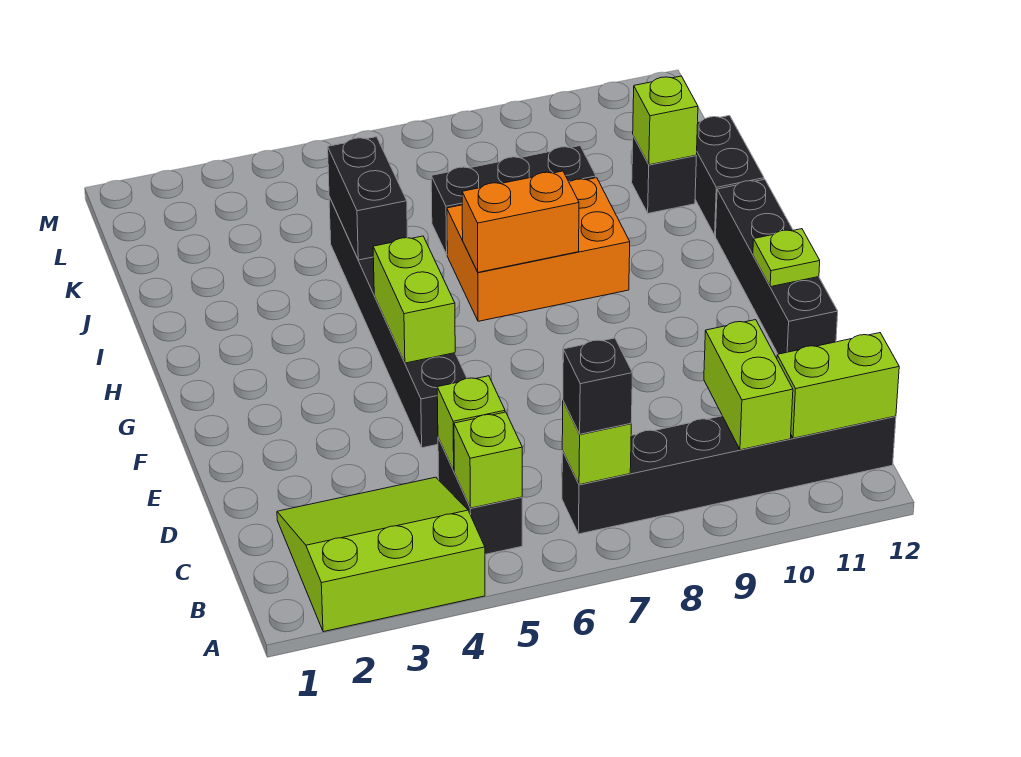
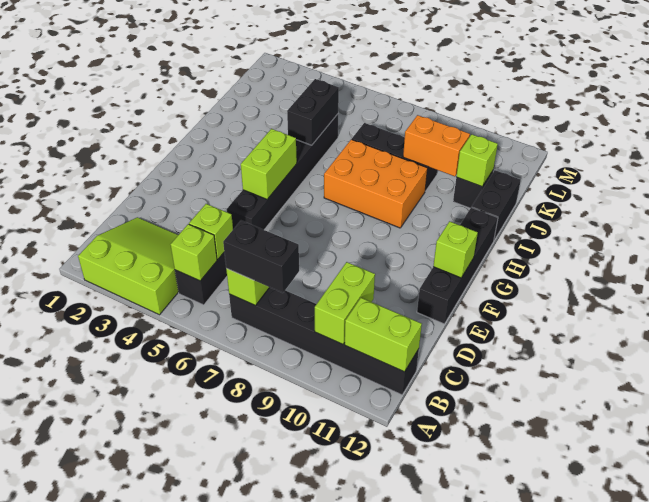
black brick B7 level 3 -> black brick B7:B8 level 3
lime plate F12 level 2 -> lime brick F12 level 2
orange brick H7:H8 level 2 -> orange brick J9:J10 level 2

